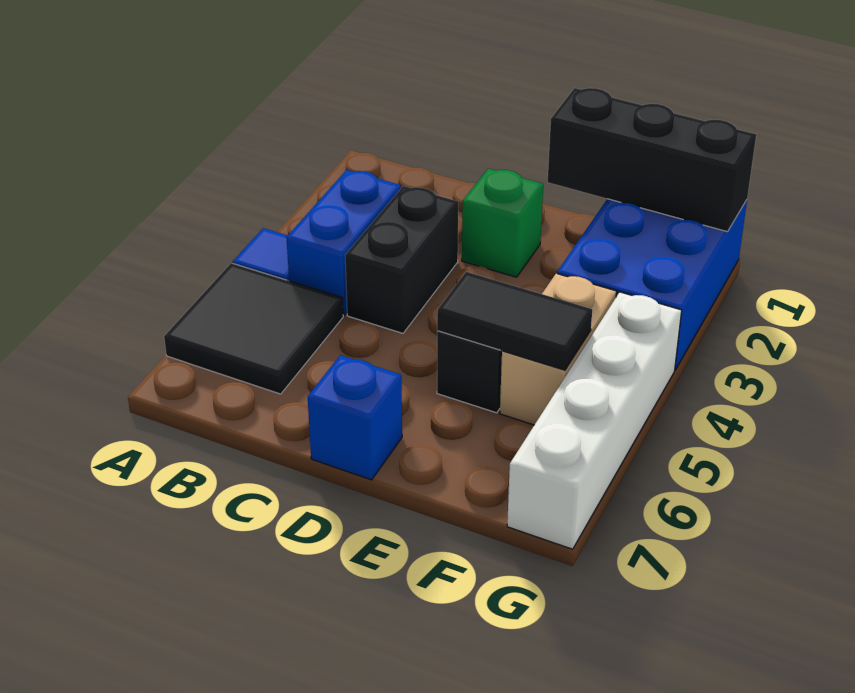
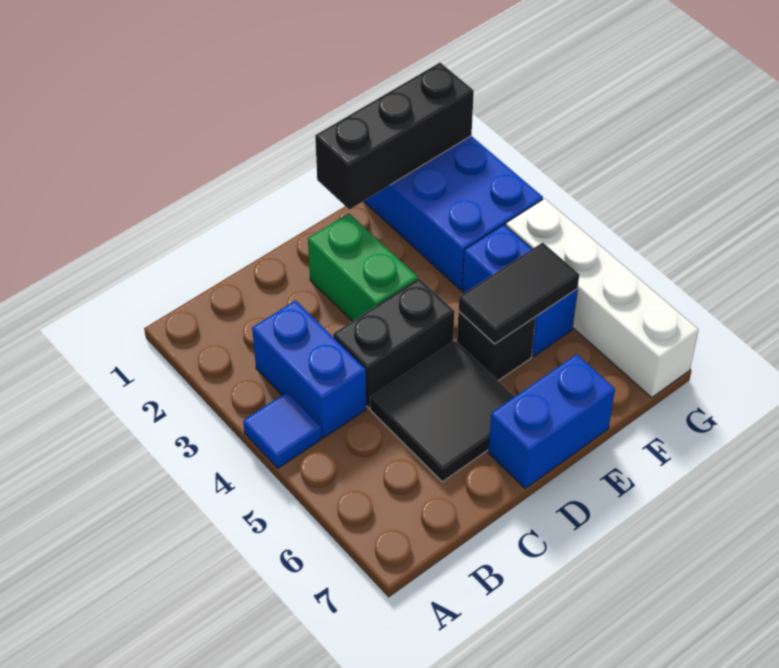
black tile A5:B6 level 1 -> black tile C5:D6 level 1
black brick C3:C4 level 1 -> black brick C4:D4 level 1
green brick D2 level 1 -> green brick D2:D3 level 1
blue brick D7 level 1 -> blue brick D7:E7 level 1
tan brick F4:F5 level 1 -> blue brick F4:F5 level 1

